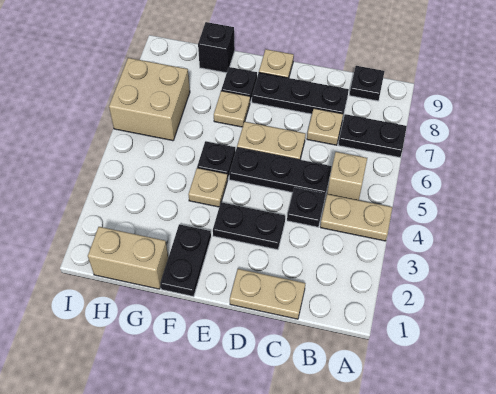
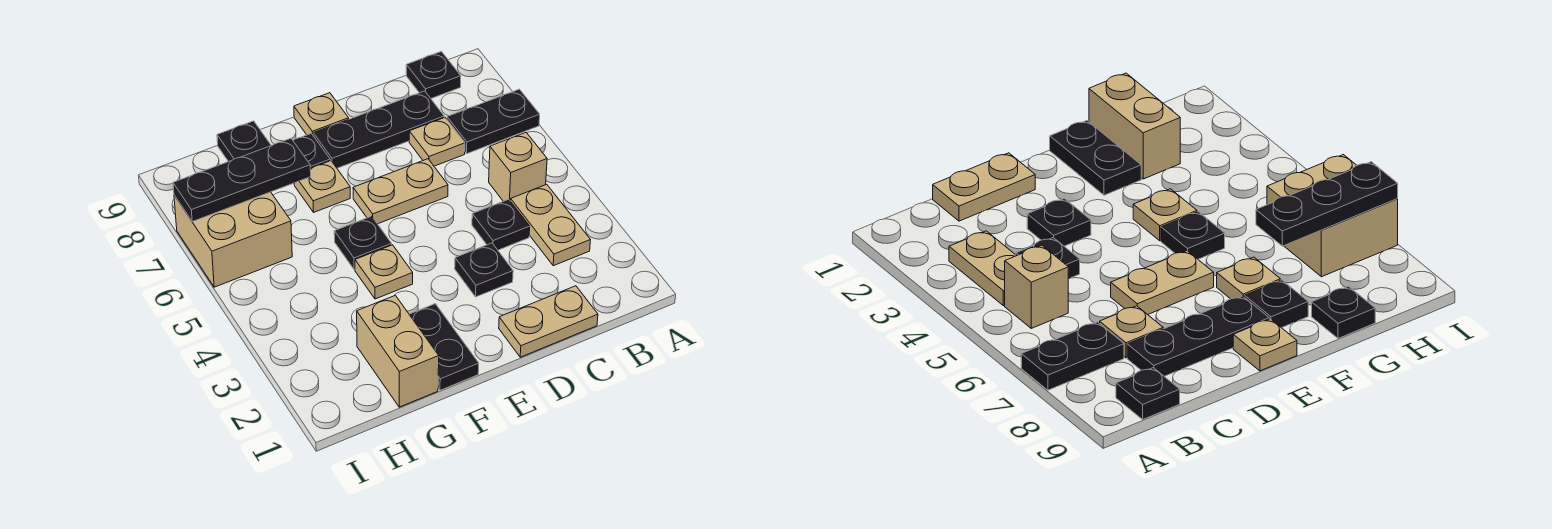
tan plate A4:B4 level 1 -> tan plate B3:B4 level 1
black plate C5:E5 level 1 -> black plate G7:I7 level 2
black plate D3:E3 level 1 -> black plate D3 level 1
tan brick G1:H1 level 1 -> tan brick G1:G2 level 1
black brick G9 level 1 -> black plate G9 level 1

